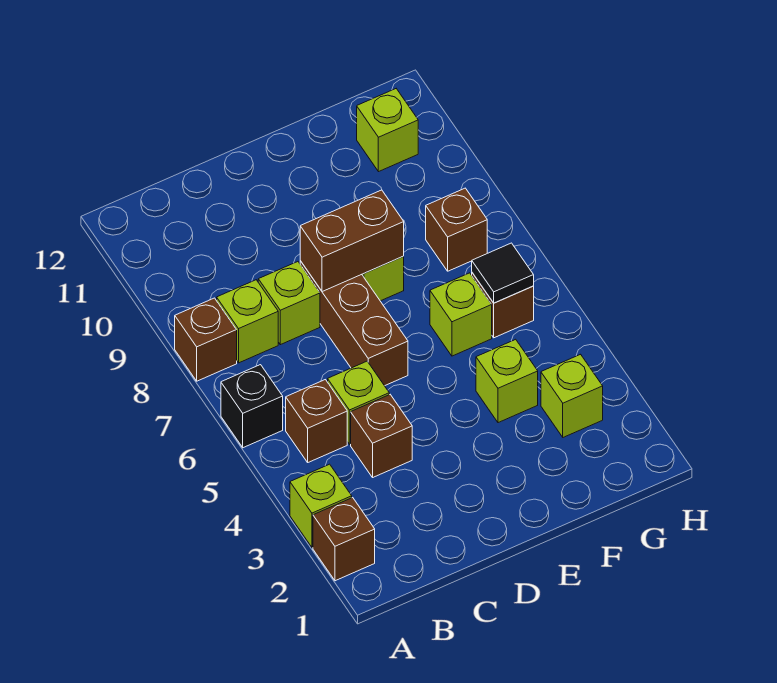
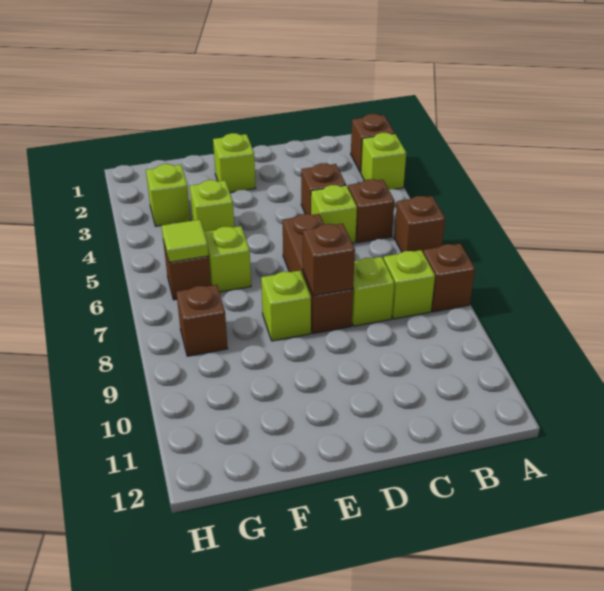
black brick A6 level 1 -> brown brick A6 level 1
brown brick D8:E8 level 2 -> brown brick D8 level 2
black tile G6 level 2 -> lime tile G6 level 2
lime brick G11 level 1 -> lime brick E2 level 1

